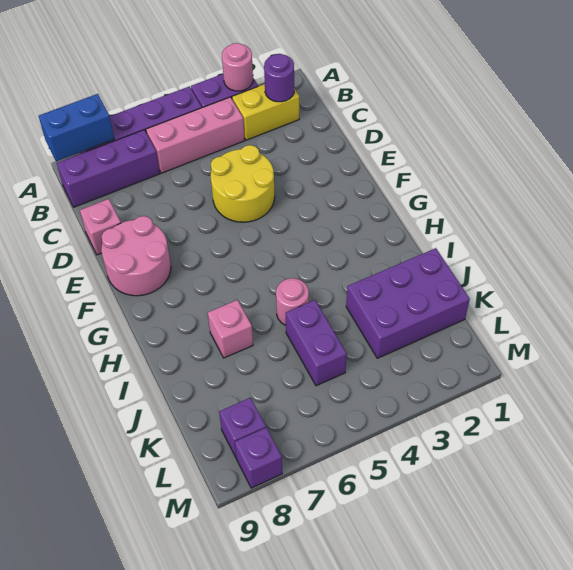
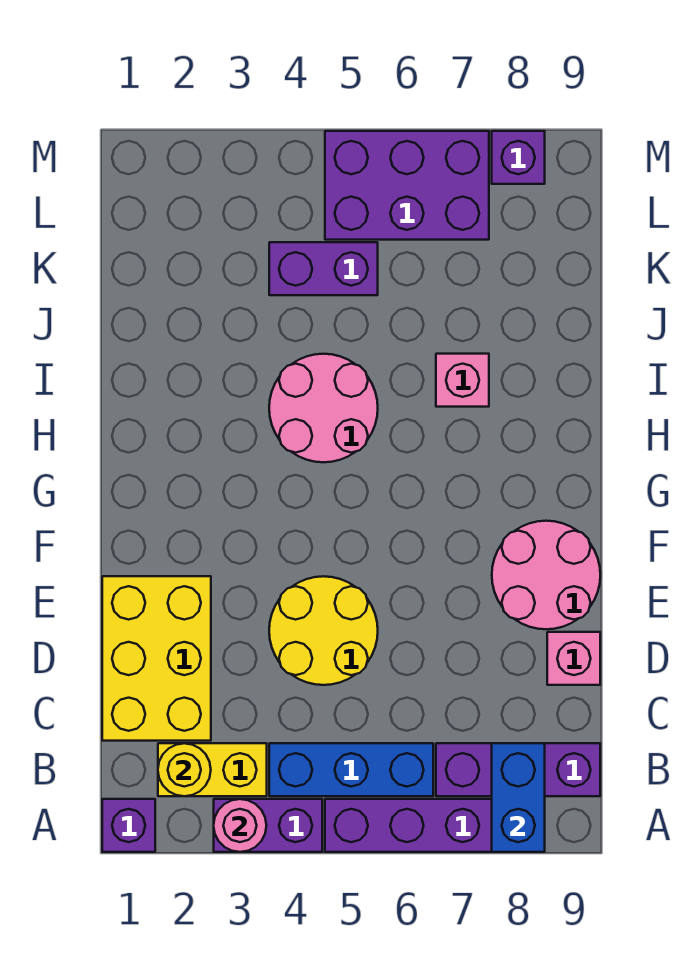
blue brick A8:A9 level 2 -> blue brick A8:B8 level 2
purple round brick B2 level 2 -> yellow round brick B2 level 2
pink brick B4:B6 level 1 -> blue brick B4:B6 level 1
none -> yellow brick C1:E2 level 1
pink round brick I5 level 1 -> pink round brick H4:I5 level 1
purple brick J1:K3 level 1 -> purple brick L5:M7 level 1
purple brick J5:K5 level 1 -> purple brick K4:K5 level 1
purple brick L8 level 1 -> purple brick A1 level 1

